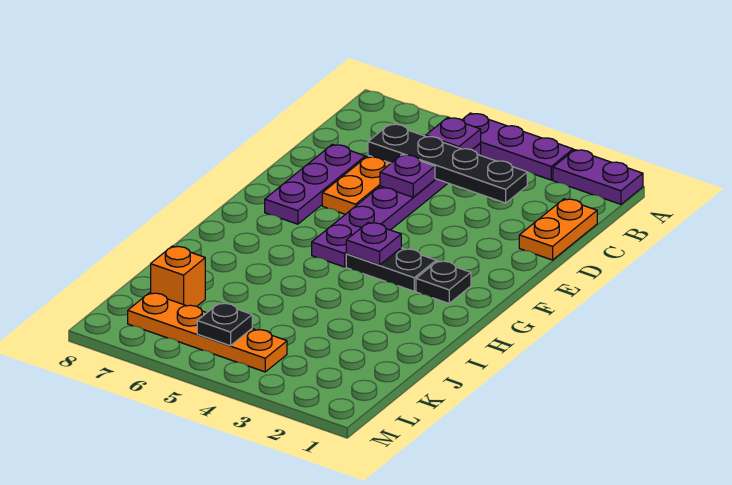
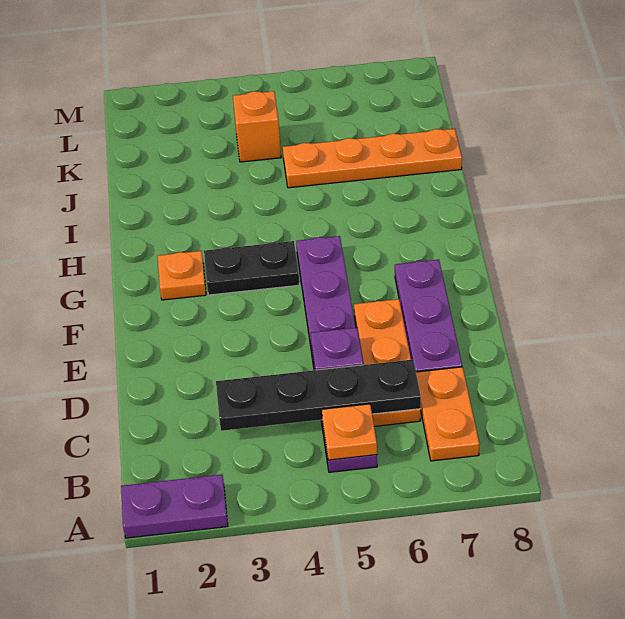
purple plate A3:A5 level 1 -> none
purple plate B5 level 2 -> orange plate B5 level 2
orange plate C1:D1 level 1 -> orange plate B7:C7 level 1
black plate G2 level 1 -> orange plate G2 level 1
purple plate G4 level 2 -> none
orange brick K7 level 1 -> orange brick K4 level 1
orange plate L4:L7 level 1 -> orange plate J5:J8 level 1
black plate L5 level 2 -> none

